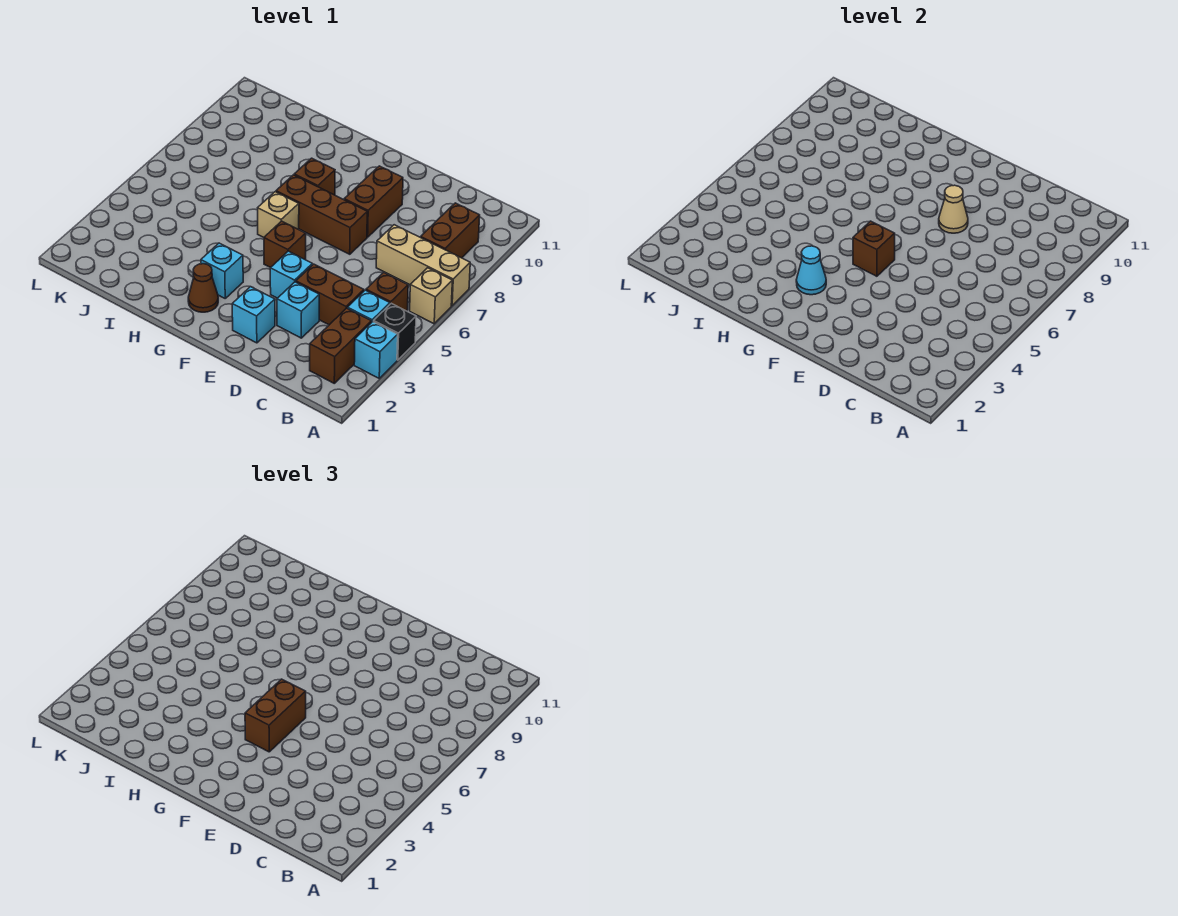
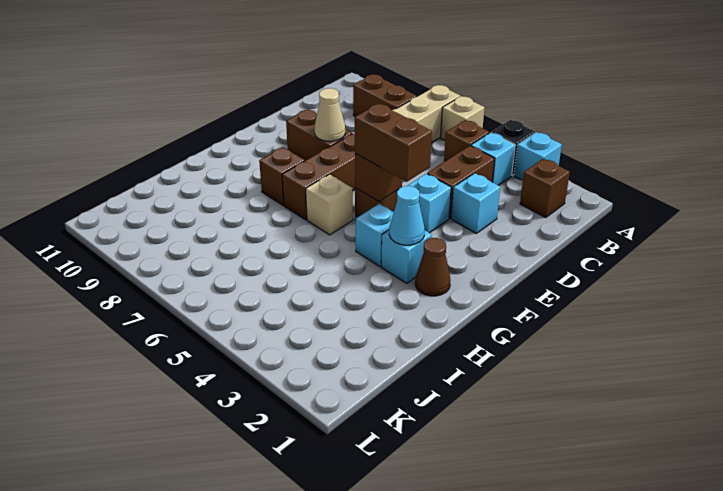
brown brick B2:B3 level 1 -> brown brick B2 level 1
cyan brick E2 level 1 -> cyan brick G4 level 1

